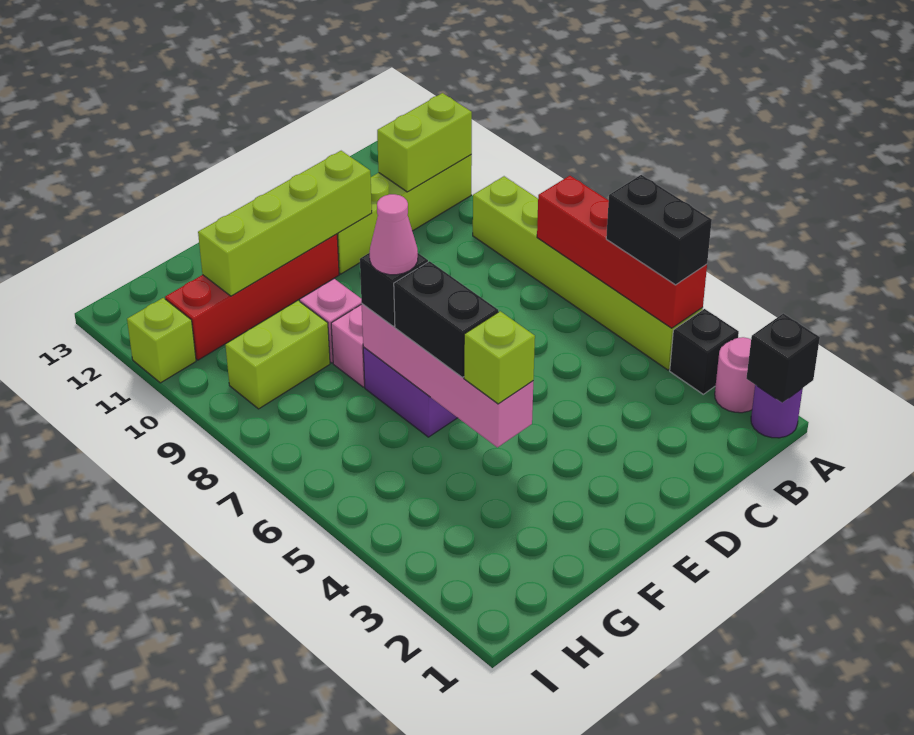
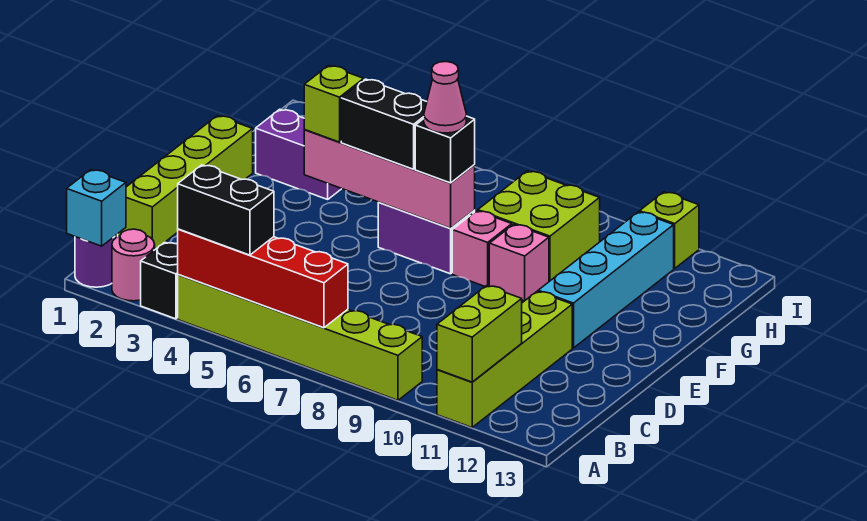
black brick A1 level 2 -> cyan brick A1 level 2
lime brick D11:G11 level 2 -> lime brick C1:F1 level 1
red brick E11:H11 level 1 -> cyan brick E11:H11 level 1
none -> purple brick G2:G3 level 1
lime brick G9:H9 level 1 -> lime brick G8:H9 level 1

